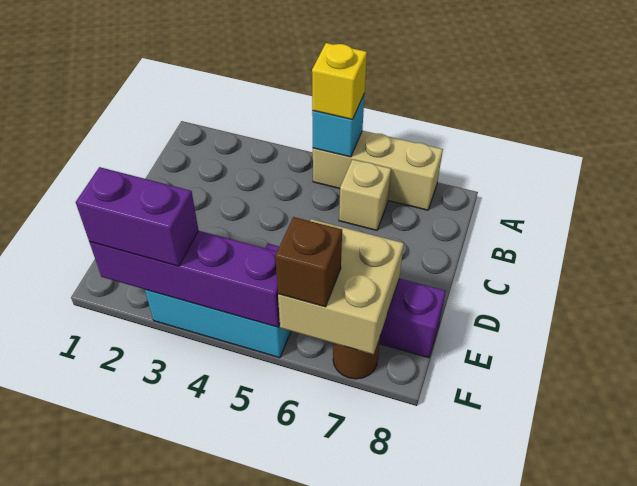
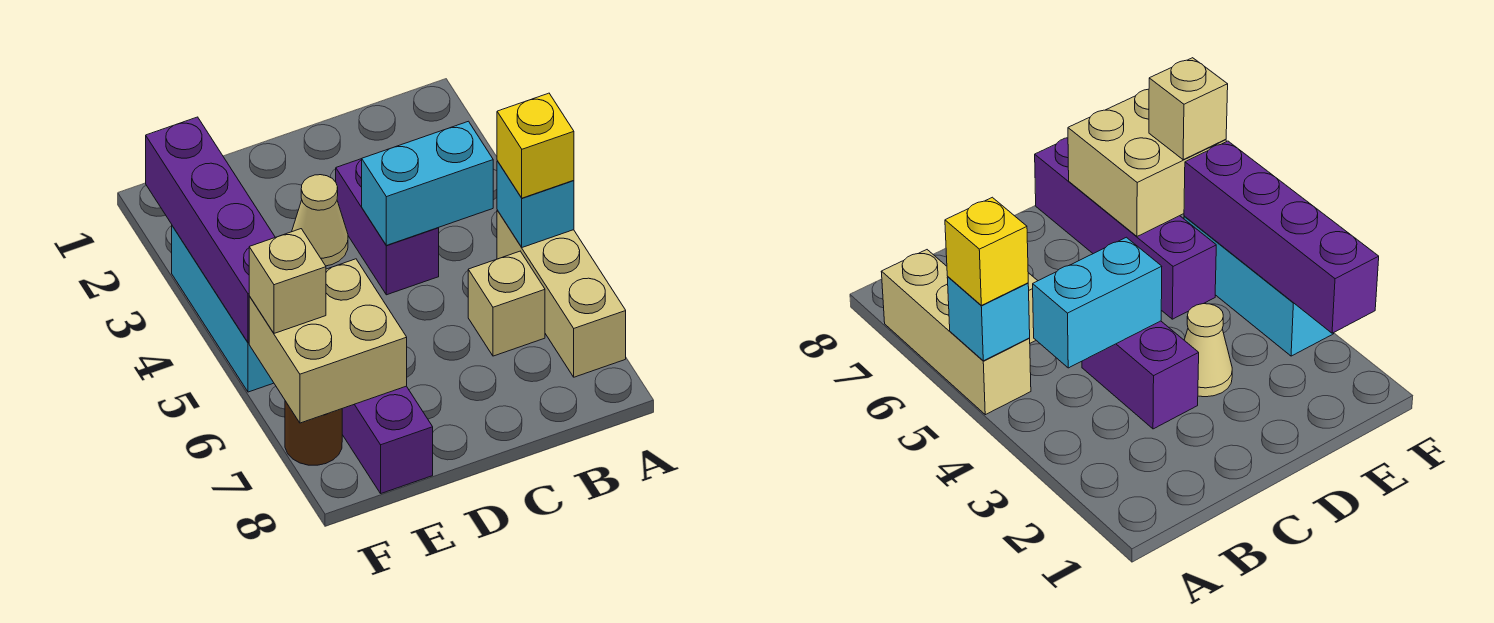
none -> cyan brick B4:C4 level 2
none -> tan cone D3 level 1
purple brick F2:F3 level 3 -> purple brick C3:C4 level 1
brown brick F6 level 3 -> tan brick F6 level 3

